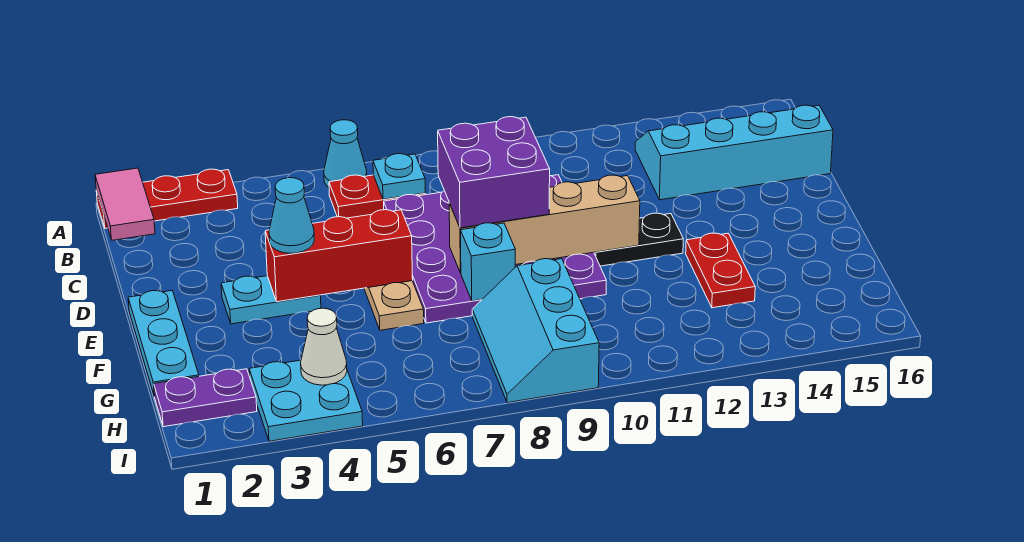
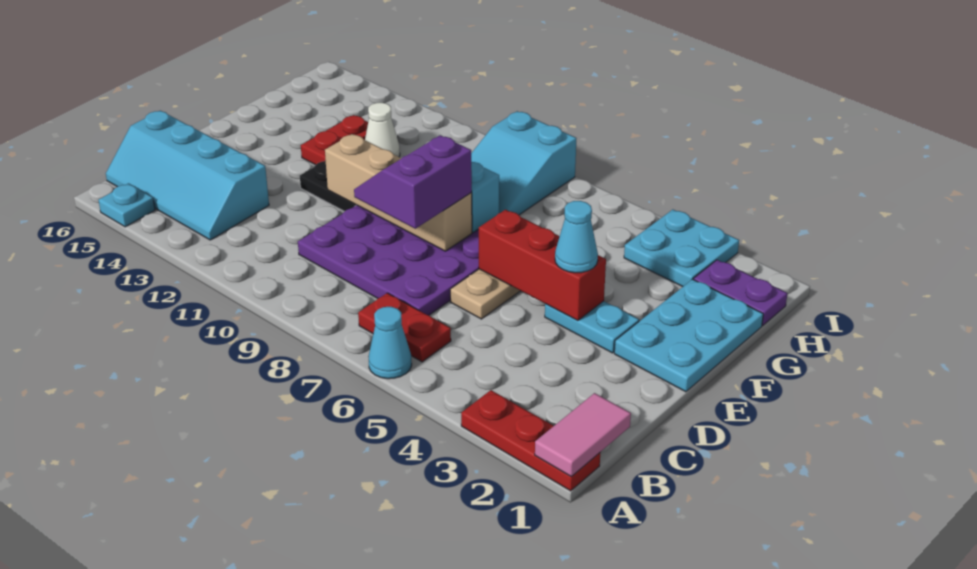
cyan plate B7 level 2 -> cyan plate A15 level 1
purple brick D8:E9 level 3 -> purple slope D8:E9 level 3 top 8
cyan plate E1:G1 level 1 -> cyan plate E1:G2 level 1
cyan slope G8:I9 level 1 top 9 -> cyan slope G8:I9 level 1 top I
white cone H4 level 2 -> white cone G12 level 1

